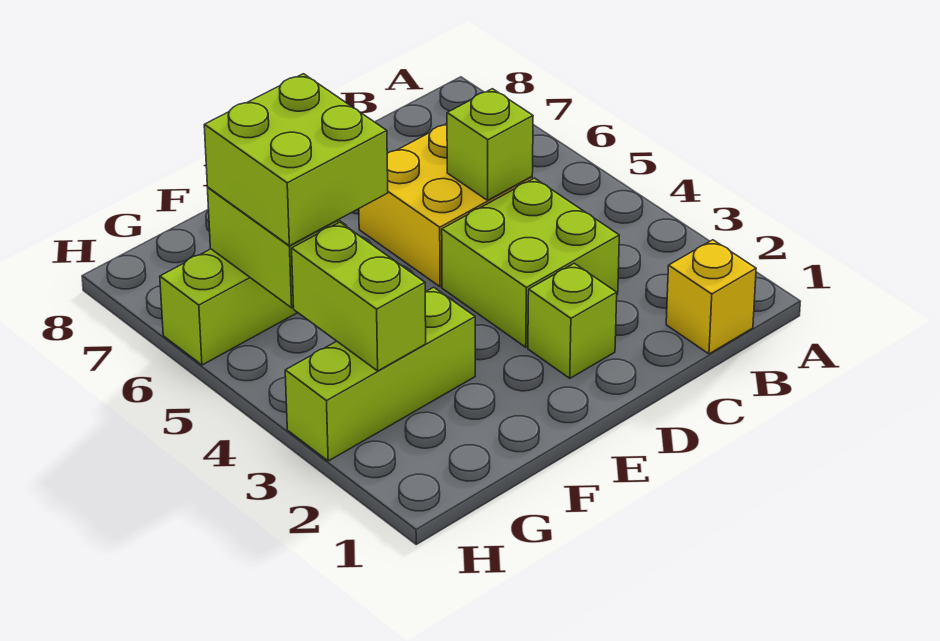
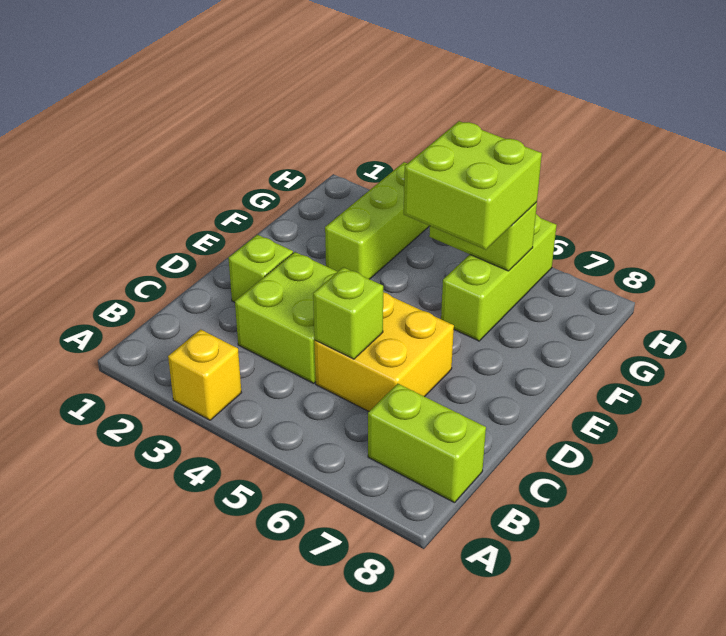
yellow brick B1 level 1 -> yellow brick A3 level 1
lime brick G3:G4 level 2 -> lime brick B7:B8 level 1

